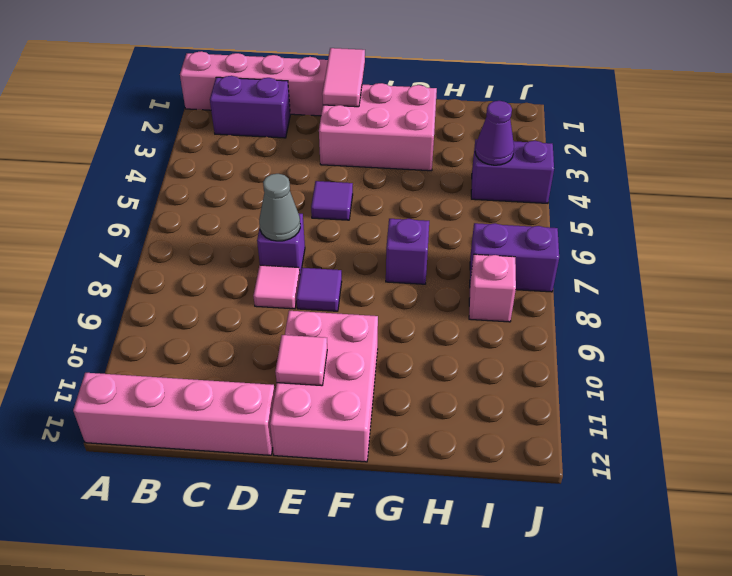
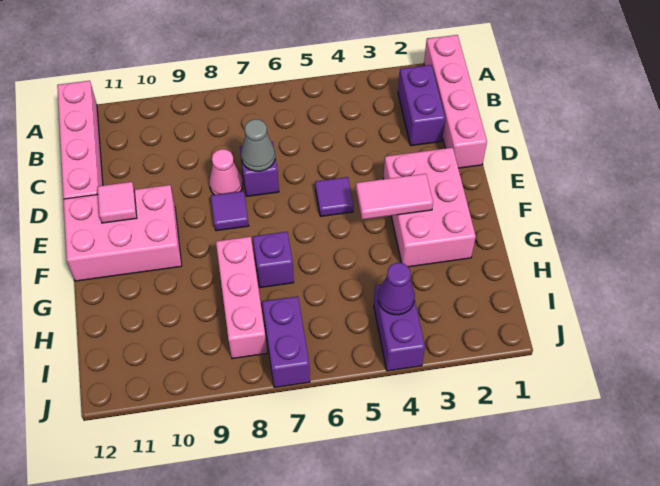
pink tile D8 level 1 -> pink cone D8 level 1
pink tile E1:E2 level 2 -> pink tile F3:F4 level 2
pink brick I8 level 1 -> pink brick G8:I8 level 1

